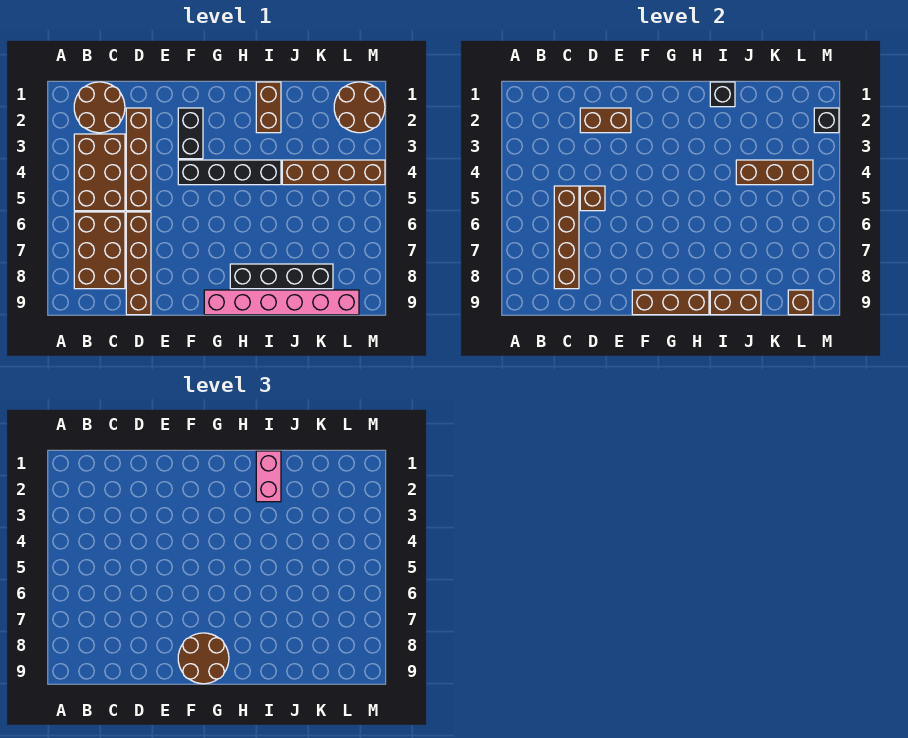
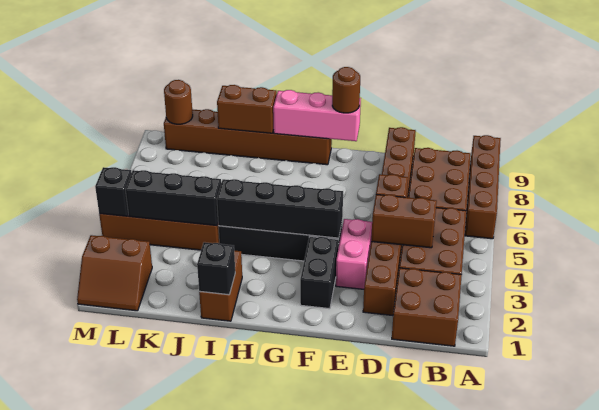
brown round brick B1:C2 level 1 -> brown brick B1:C2 level 1
brown brick C5:C8 level 2 -> brown brick A6:A9 level 1
brown brick D2:E2 level 2 -> brown brick C4:D4 level 2
brown round brick F8:G9 level 3 -> brown round brick F9 level 3
brown brick F9:H9 level 2 -> pink brick F9:H9 level 2
pink brick G9:L9 level 1 -> brown brick G9:L9 level 1
black brick H8:K8 level 1 -> black brick F4:I4 level 2
pink brick I1:I2 level 3 -> pink brick E3:E4 level 1
brown brick J4:L4 level 2 -> black brick J4:L4 level 2
brown round brick L1:M2 level 1 -> brown slope L1:M2 level 1 top 2
brown brick L9 level 2 -> brown round brick L9 level 2
black brick M2 level 2 -> black brick M4 level 2

